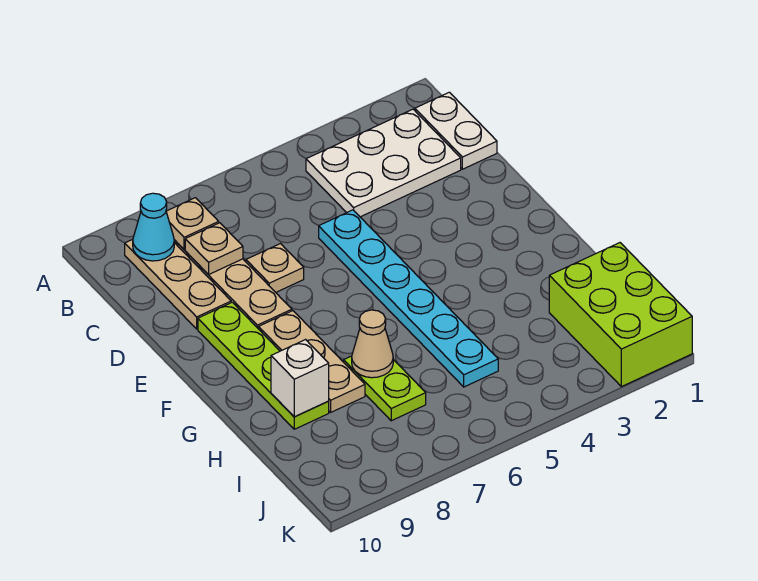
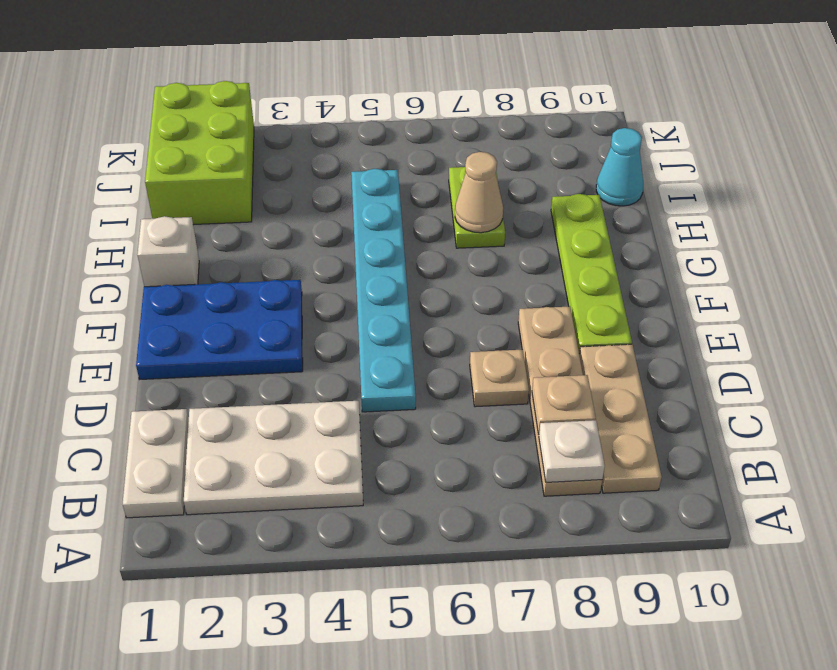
tan plate B8 level 2 -> white plate B8 level 2
cyan cone B9 level 2 -> cyan cone I10 level 1
none -> blue plate E1:F3 level 1
tan plate F8:H8 level 1 -> none
white brick H9 level 2 -> white brick G1 level 1

